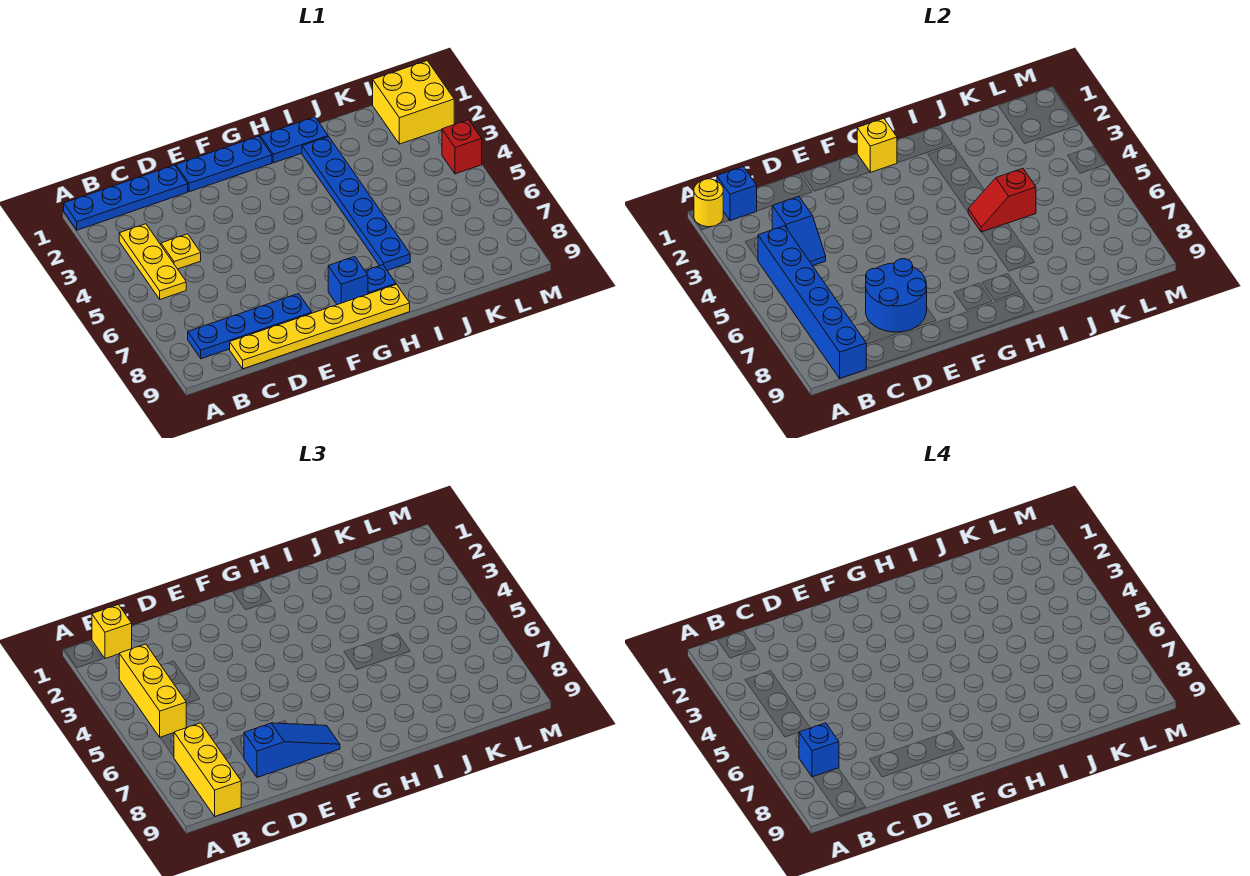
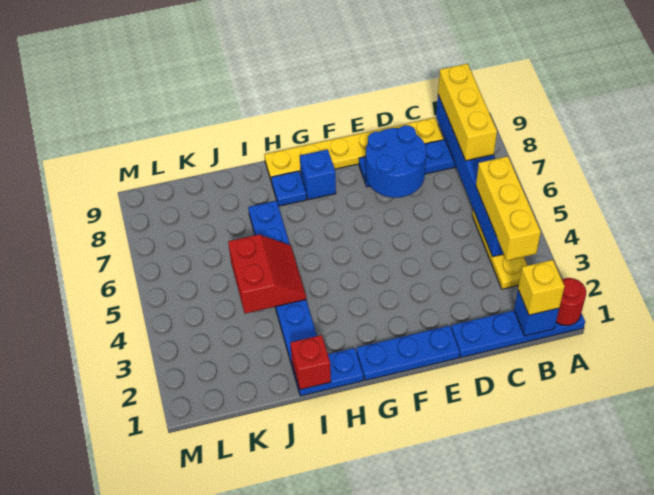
yellow round brick A1 level 2 -> red round brick A1 level 2
blue brick B7 level 4 -> none
blue slope C3:C4 level 2 top 3 -> none
yellow plate C4 level 1 -> none
blue slope D8:F8 level 3 top D -> none
yellow brick G1 level 2 -> none
red slope I5:J5 level 2 top J -> red slope I4:J5 level 2 top J
yellow brick L1:M2 level 1 -> none
red brick M4 level 1 -> red brick I1 level 2

